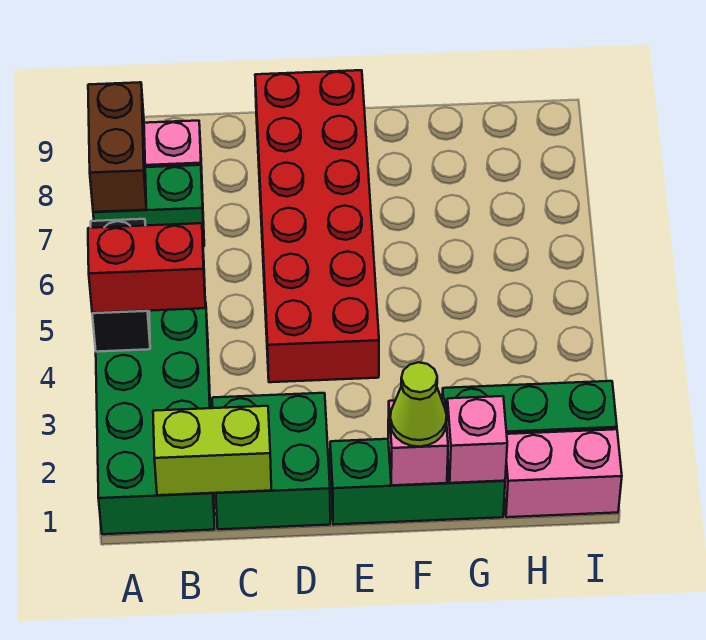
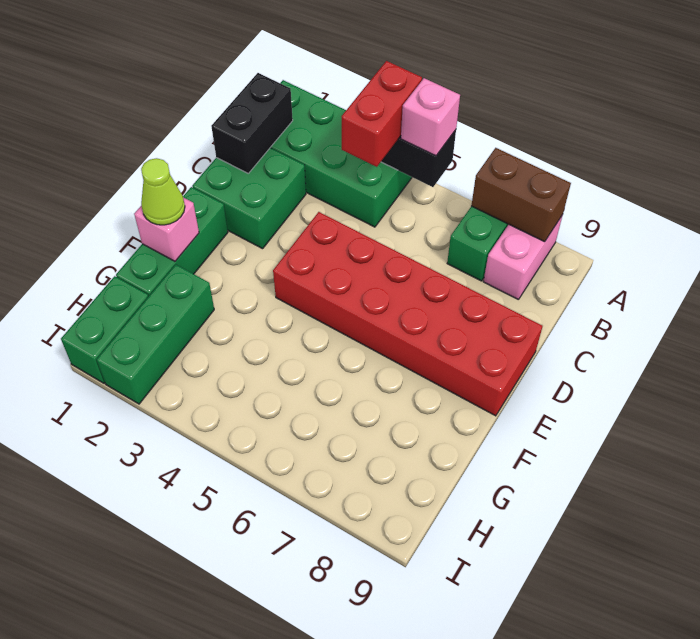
lime brick B1:C1 level 2 -> black brick B1:C1 level 2
pink brick G1 level 2 -> pink brick A5 level 3
pink brick H1:I1 level 1 -> green brick H1:I1 level 1

